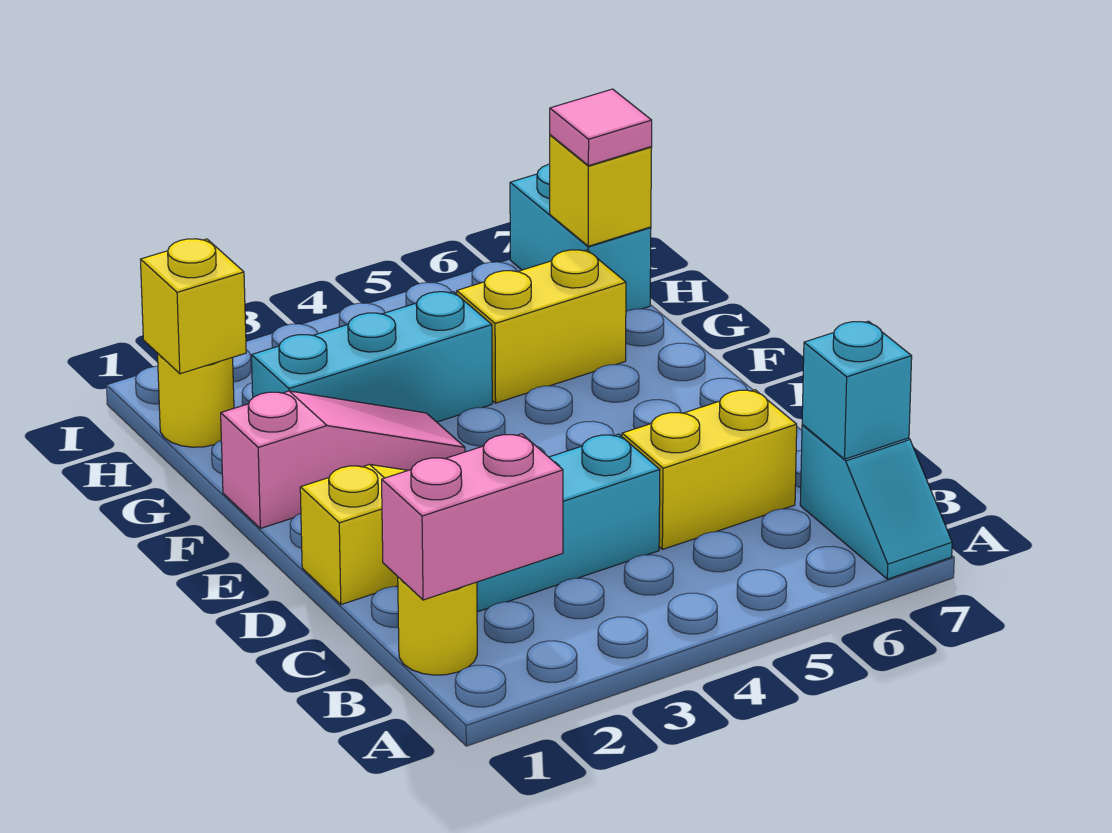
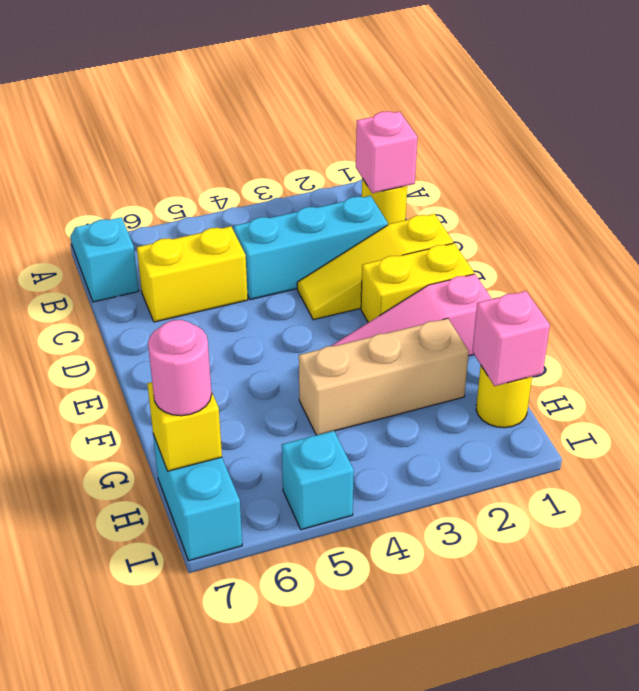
pink brick B1:B2 level 2 -> pink brick B1 level 2
cyan brick B7 level 2 -> cyan brick I5 level 1
cyan brick G2:G4 level 1 -> tan brick G2:G4 level 1
yellow brick G5:G6 level 1 -> yellow brick E1:E2 level 1
yellow brick H1 level 2 -> pink brick H1 level 2
pink tile H7 level 3 -> pink round brick H7 level 3

